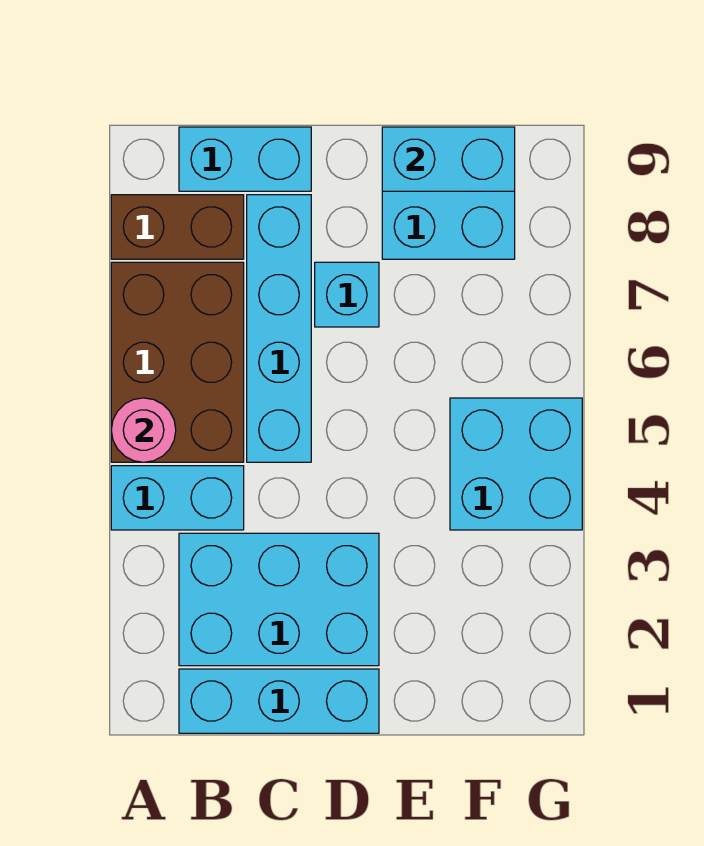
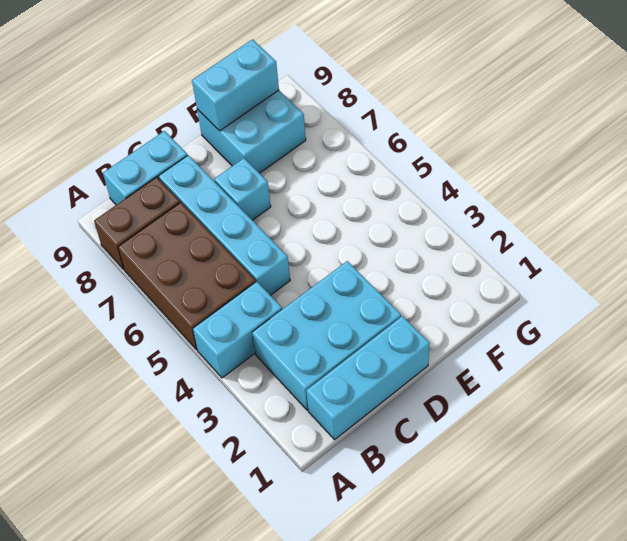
pink round brick A5 level 2 -> none
cyan brick F4:G5 level 1 -> none

